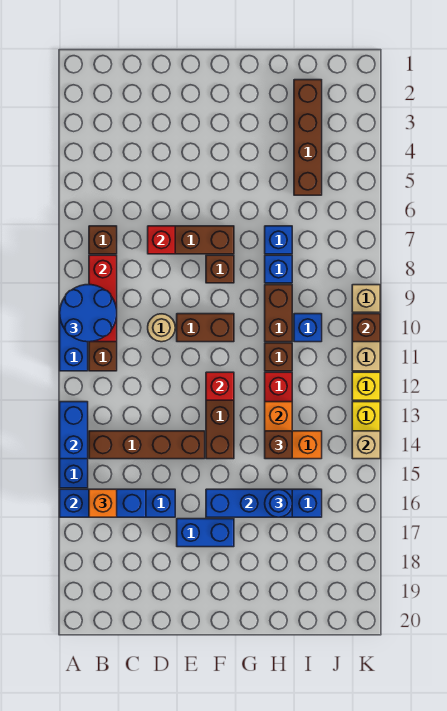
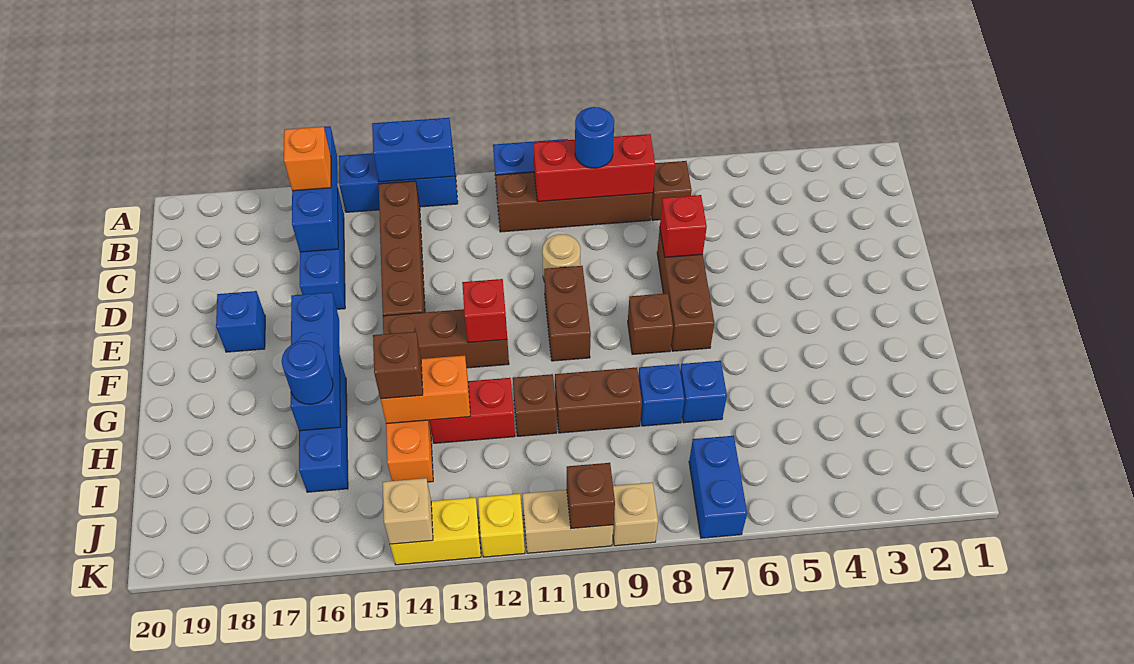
blue round brick A9:B10 level 3 -> blue round brick B9 level 3
blue brick E17:F17 level 1 -> blue brick J7:K7 level 1
brown brick I2:I5 level 1 -> none
blue brick I10 level 1 -> blue brick E18 level 1

